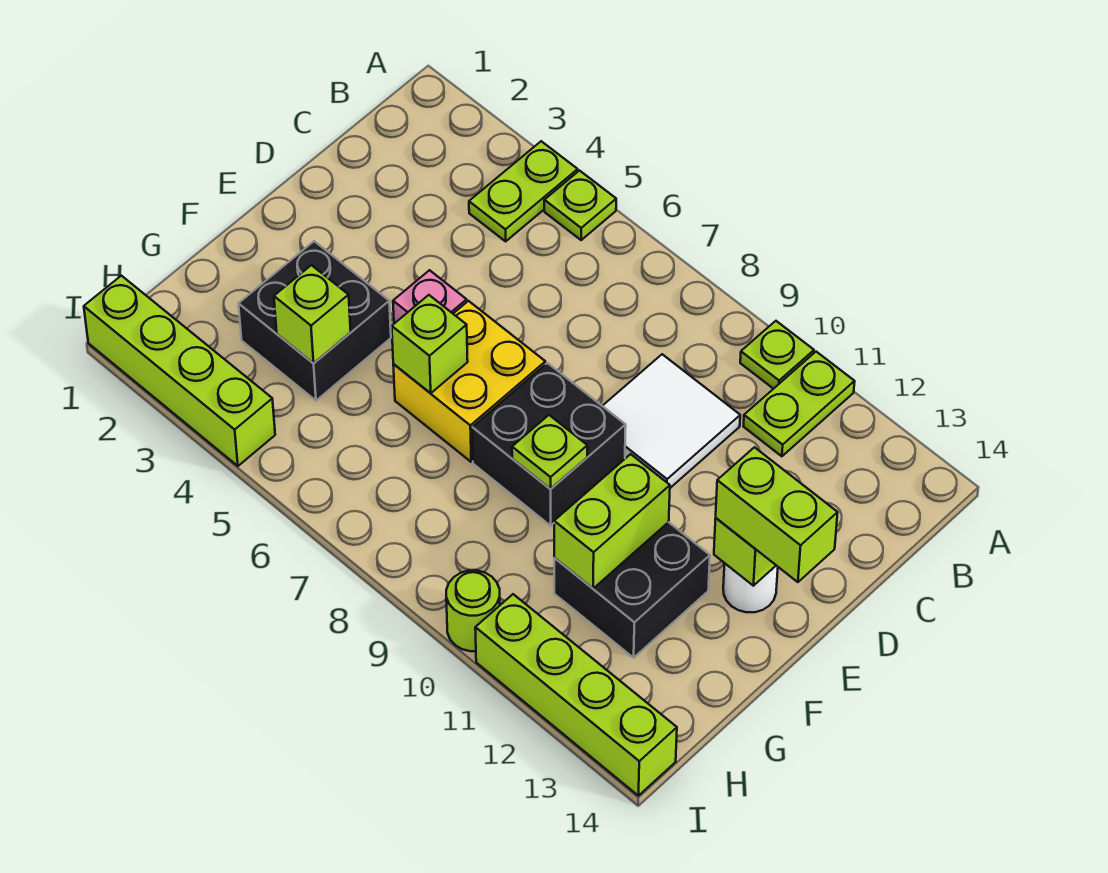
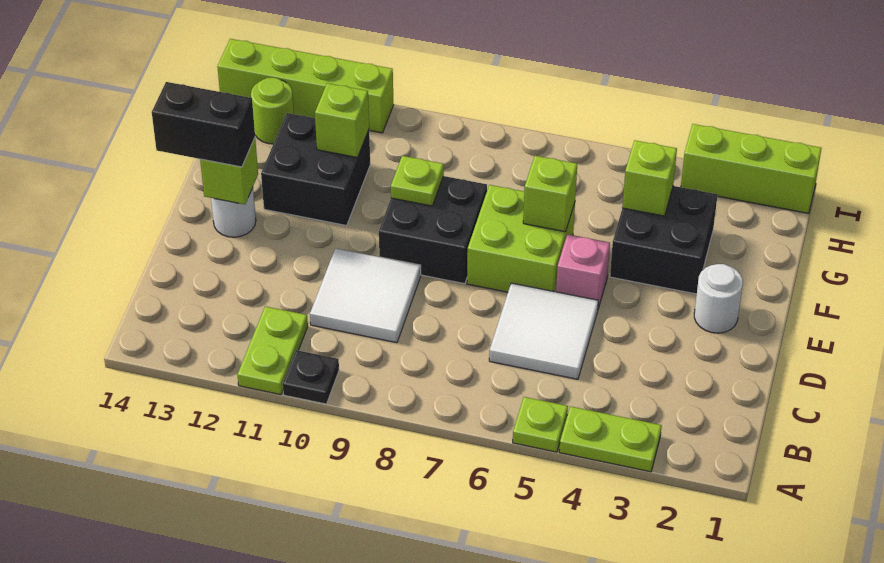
lime plate A4:B4 level 1 -> lime plate A3:A4 level 1
lime plate A10 level 1 -> black plate A10 level 1
none -> white tile C5:D6 level 1
none -> white round brick E2 level 1
yellow brick E6:F7 level 1 -> lime brick E6:F7 level 1
lime brick E13:E14 level 3 -> black brick E13:E14 level 3
lime brick F11:G11 level 2 -> lime brick G11 level 2
lime brick I1:I4 level 1 -> lime brick I1:I3 level 1
lime round brick I10 level 1 -> lime round brick H13 level 1

